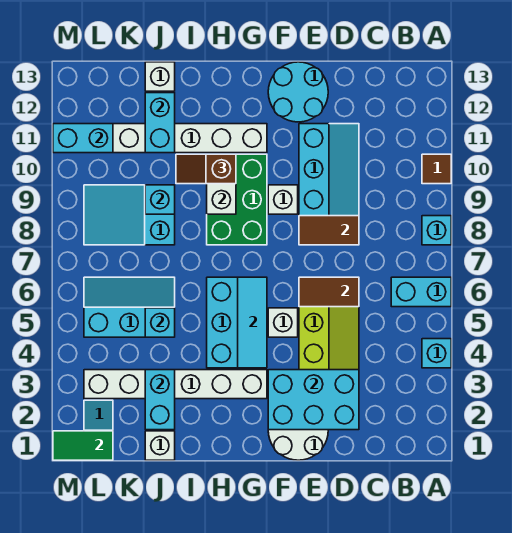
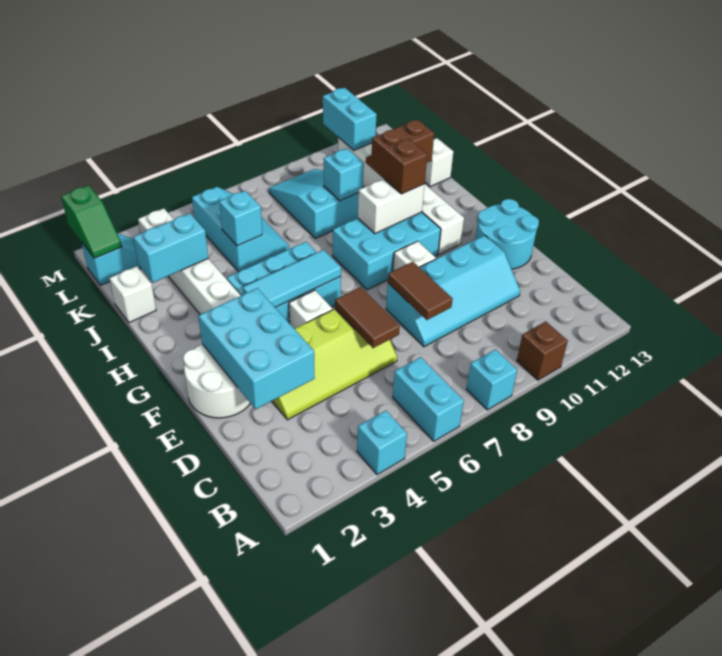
brown tile A10 level 1 -> brown brick A10 level 1
green brick G8:H10 level 1 -> cyan brick G8:H10 level 1
cyan brick J11:J12 level 2 -> brown brick J11:J12 level 2
green tile L1:M1 level 2 -> green slope L1:M1 level 2 top M

